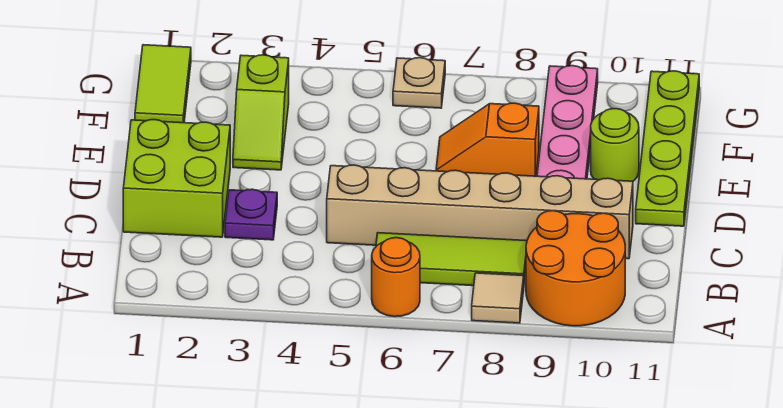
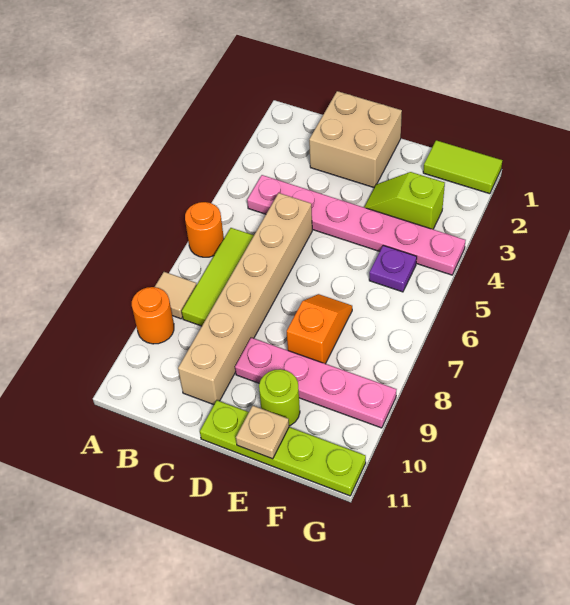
orange round brick A9:B10 level 1 -> orange round brick A9 level 1
none -> pink plate B4:G4 level 1
lime brick C1:D2 level 1 -> tan brick C1:D2 level 1
purple plate C3 level 1 -> purple plate F5 level 1
tan plate G6 level 1 -> tan plate E11 level 2

